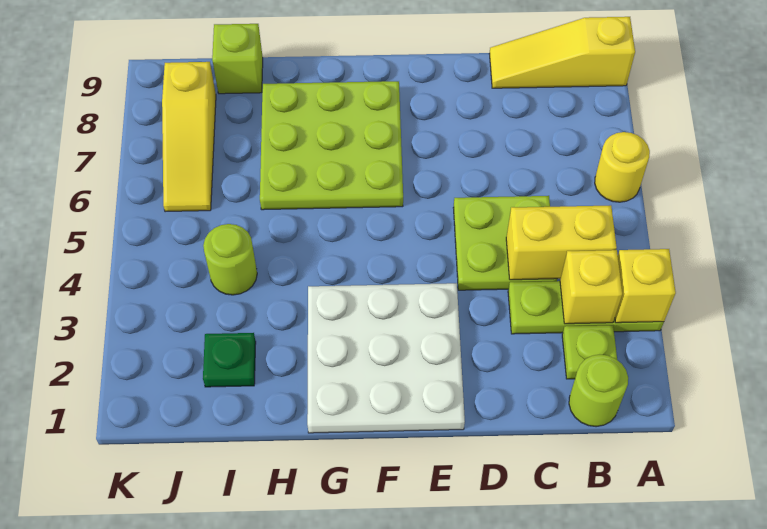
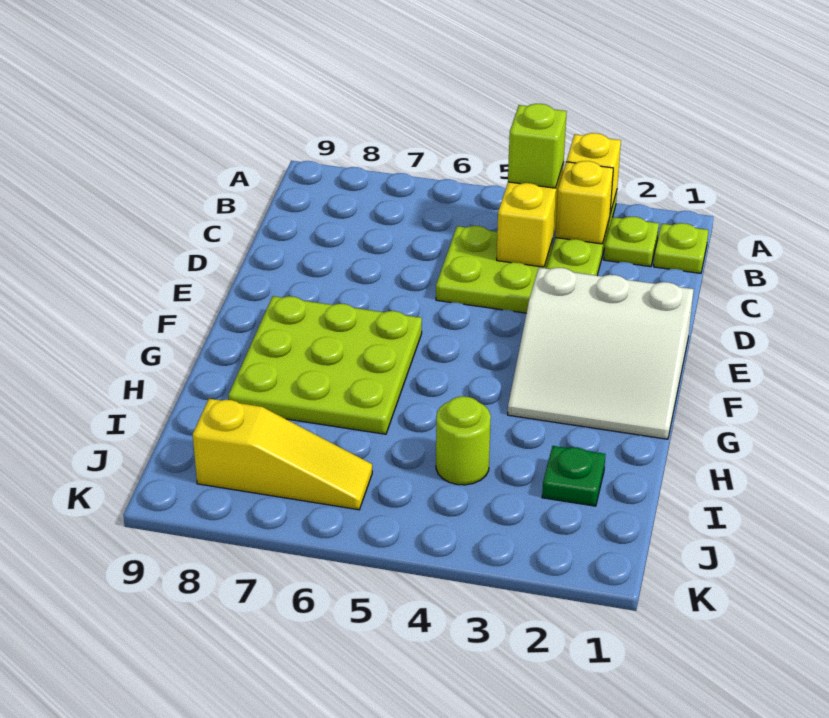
yellow round brick A6 level 1 -> none
yellow slope A9:C9 level 1 top A -> none
lime round brick B1 level 1 -> lime plate B1 level 1
white plate E1:G3 level 1 -> white slope E1:G3 level 1 top E
lime brick I9 level 1 -> lime brick B4 level 3

